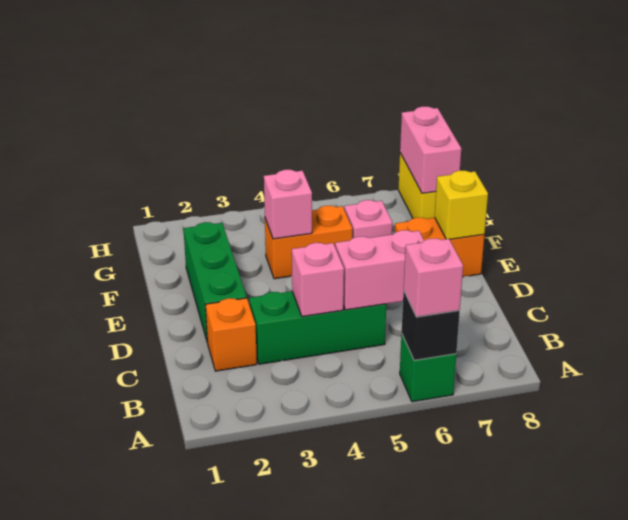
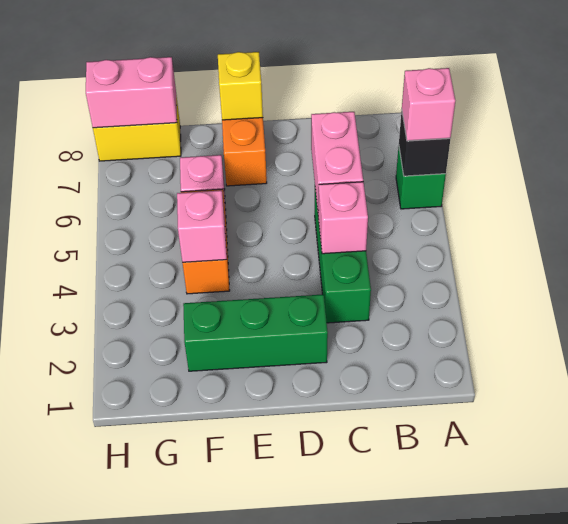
orange brick C2 level 1 -> none

